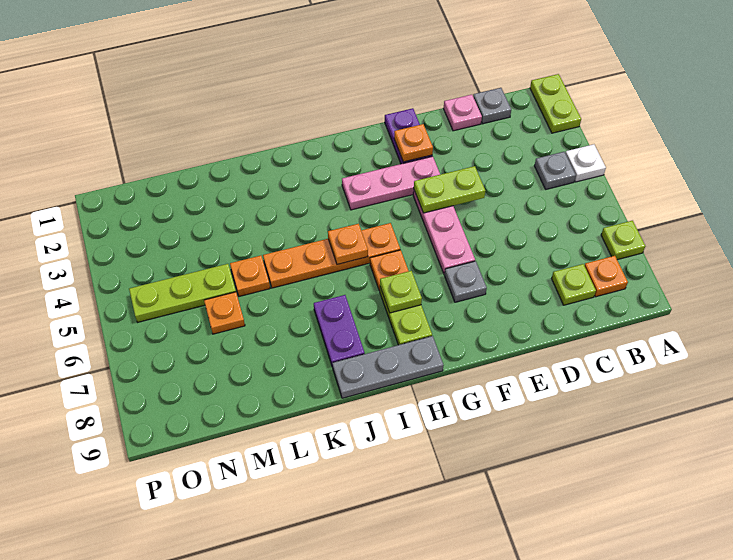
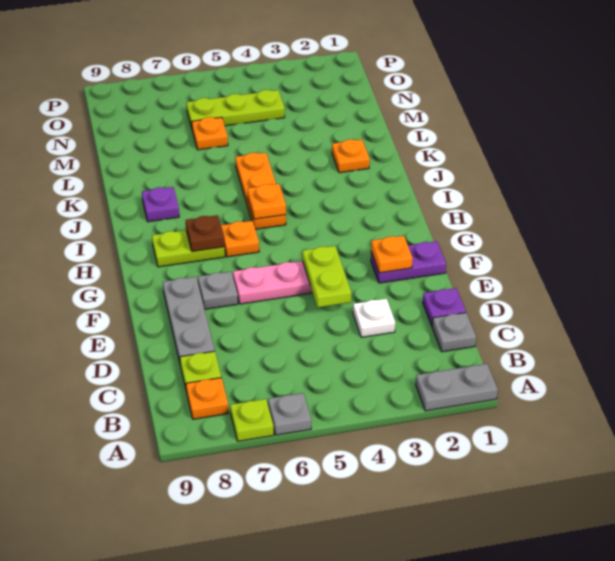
lime plate A1:A2 level 1 -> grey plate A1:A2 level 1
white plate A4 level 1 -> white plate D3 level 1
grey plate B4 level 1 -> grey plate A6 level 1
pink plate D1 level 1 -> purple plate D1 level 1
pink plate F3:H3 level 1 -> none
orange plate H5:K5 level 1 -> orange plate I5:K5 level 1
lime plate H7 level 2 -> brown plate H7 level 2
grey plate H9:J9 level 1 -> grey plate D8:F8 level 1
purple plate J7:J8 level 1 -> purple plate J8 level 1
orange plate L5 level 1 -> orange plate K2 level 1
lime plate M5:O5 level 1 -> lime plate N4:N6 level 1

